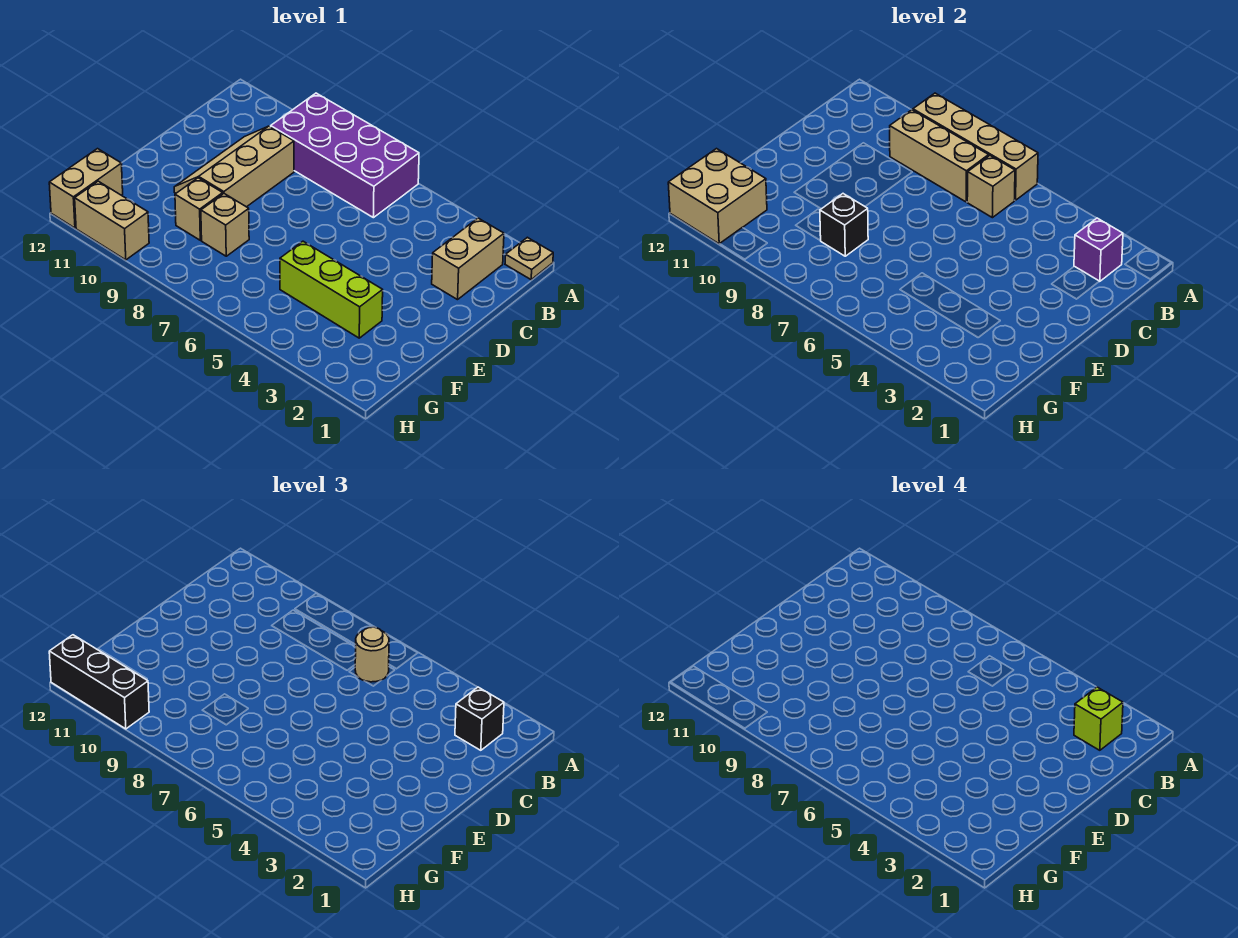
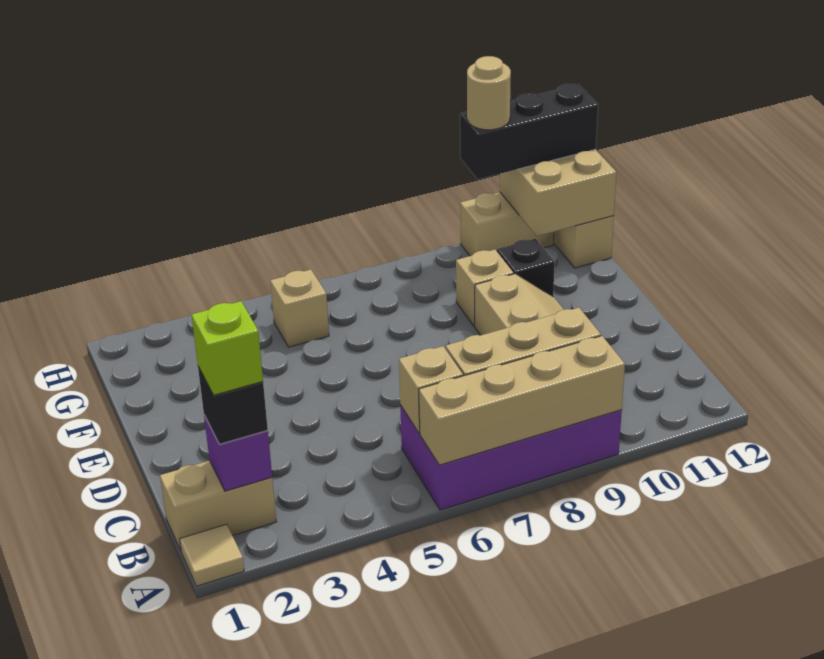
tan plate A1 level 1 -> tan tile A1 level 1
tan brick B2:C2 level 1 -> tan brick B1:B2 level 1
tan round brick B6 level 3 -> tan round brick H10 level 4
lime brick F3:F5 level 1 -> none
tan brick F8 level 1 -> tan brick G5 level 1
black brick F8 level 2 -> black brick F10 level 1

